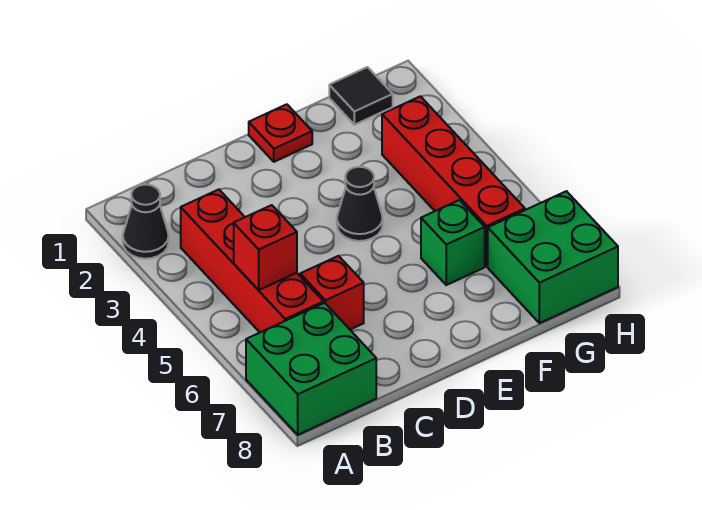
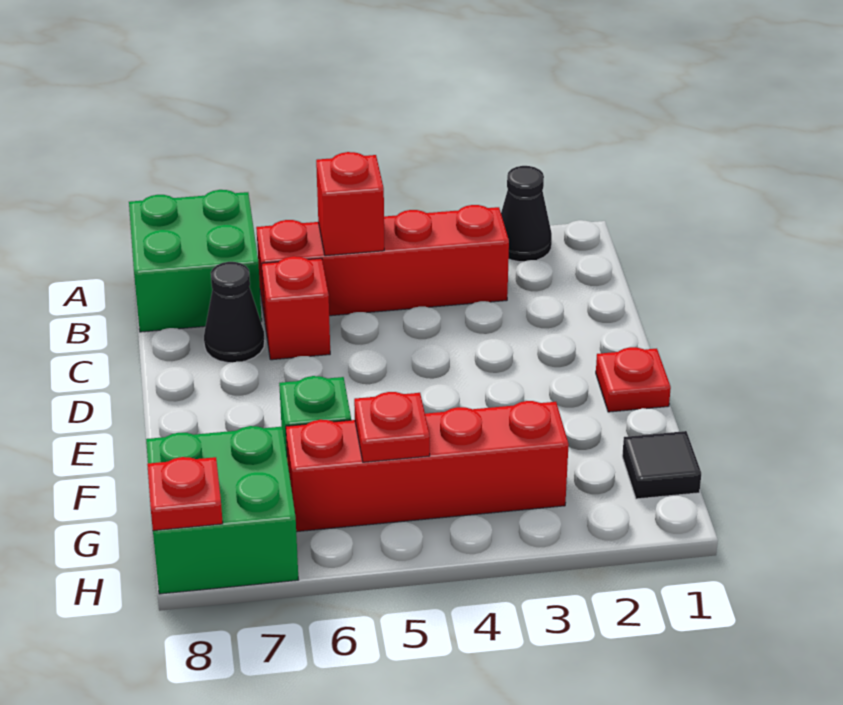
black cone E4 level 1 -> black cone C7 level 1
none -> red plate G5 level 2
none -> red plate H8 level 2

